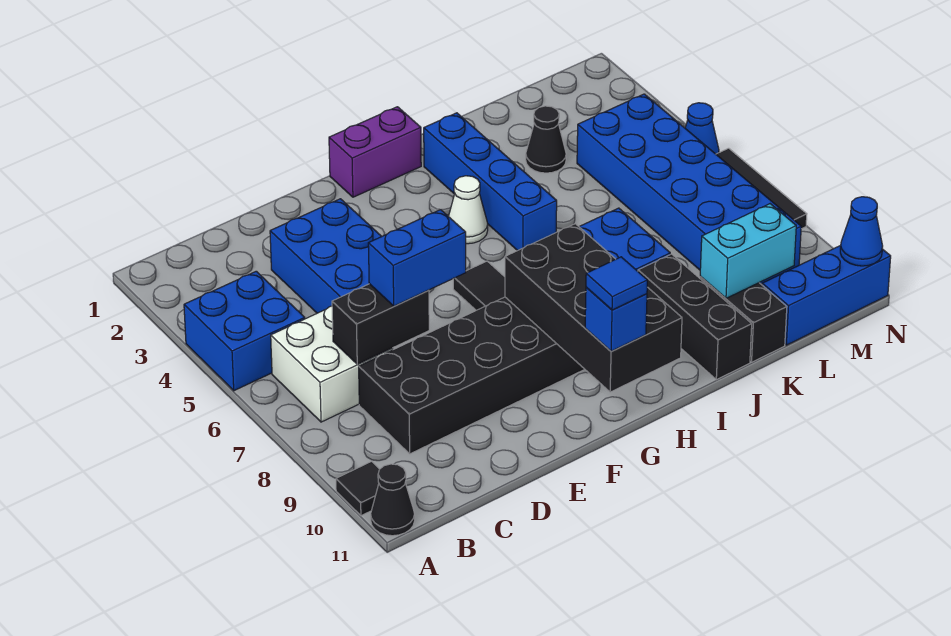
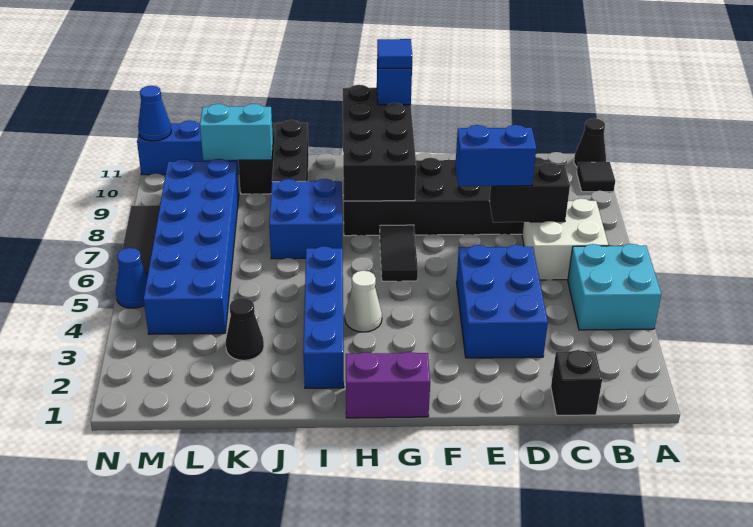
blue brick A4:B5 level 1 -> cyan brick A4:B5 level 1
none -> black brick C1 level 1

